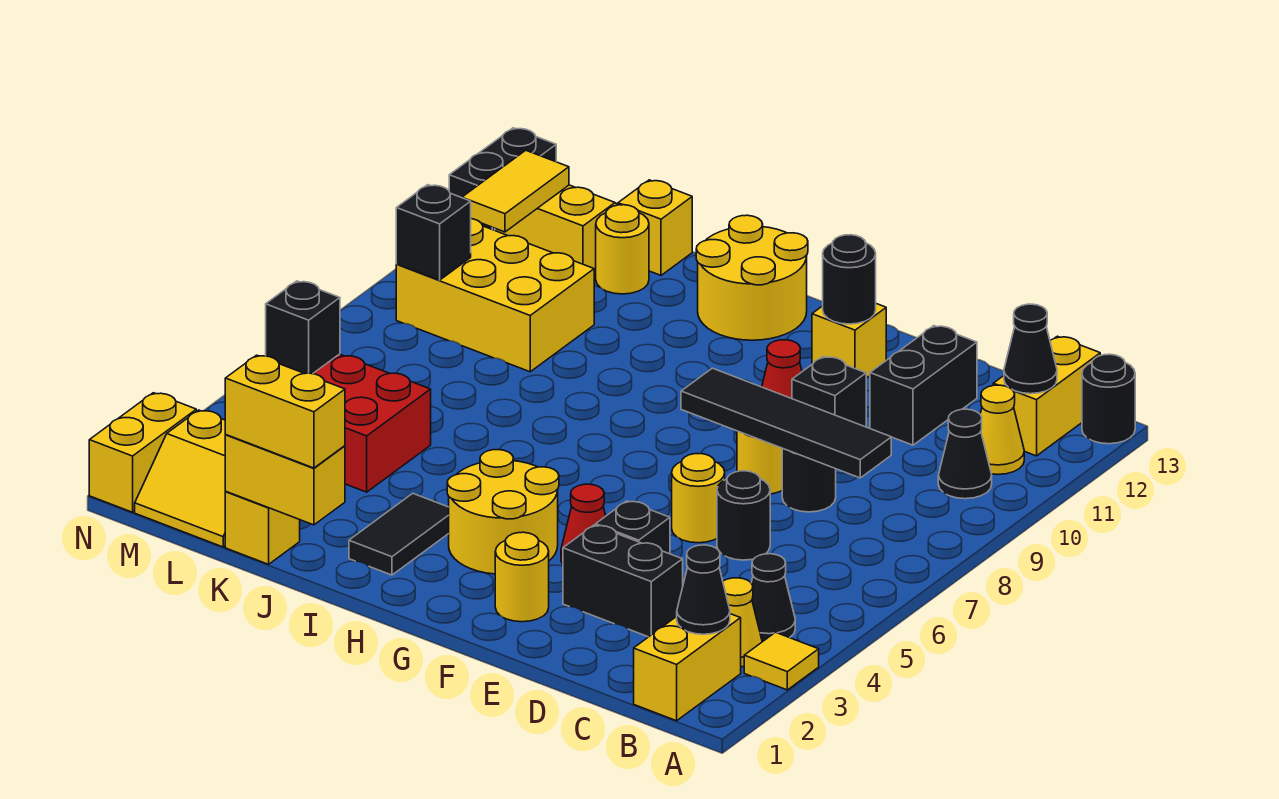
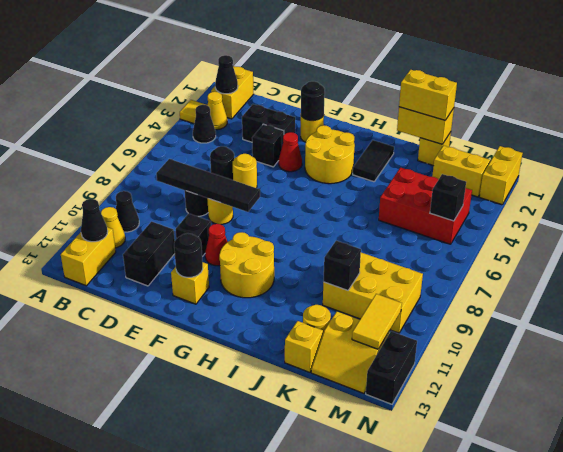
black round brick A13 level 1 -> black round brick F2 level 2
yellow round brick H12:I13 level 1 -> yellow round brick G10:H11 level 1
black brick M9 level 2 -> black brick K10 level 2

